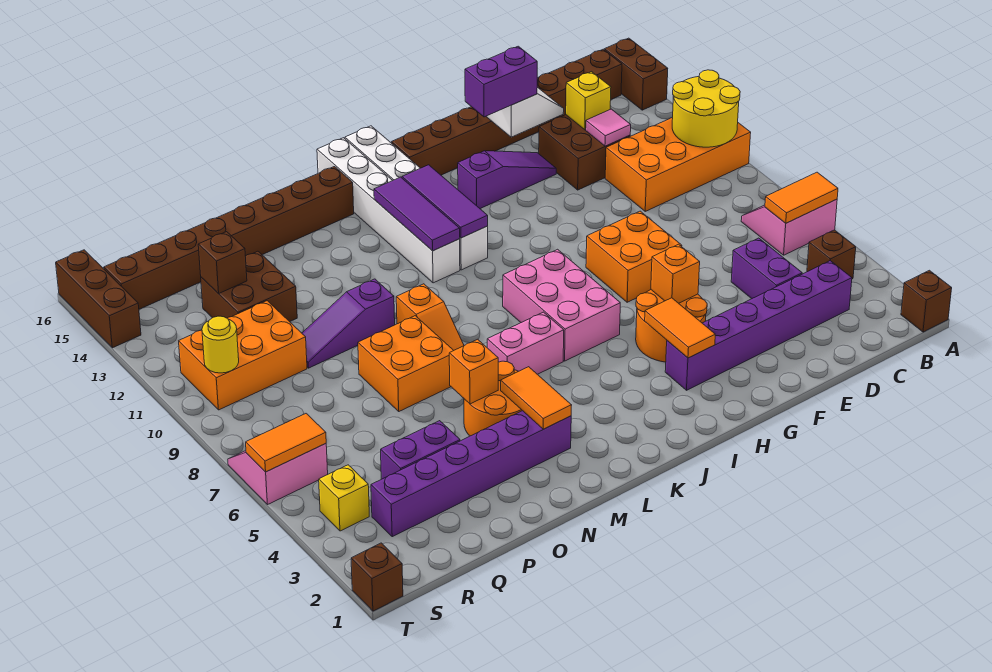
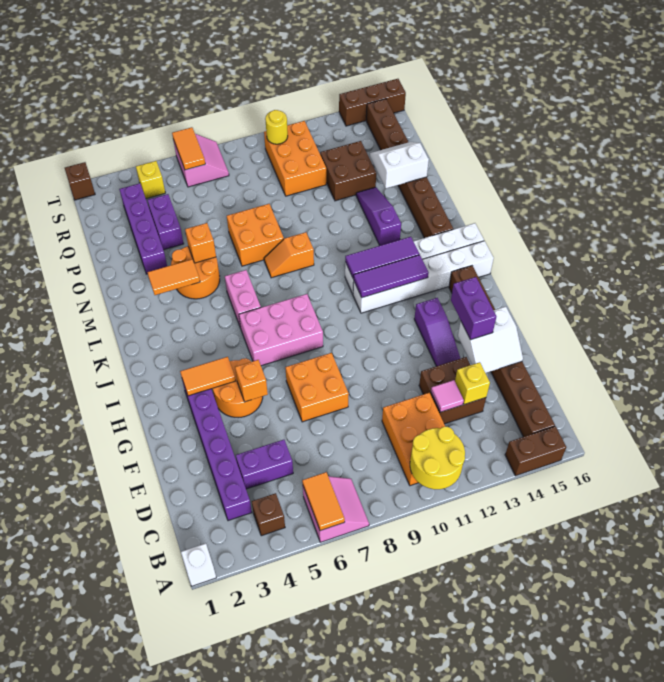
brown brick A1 level 1 -> white brick A1 level 1
orange brick A10:D11 level 1 -> orange brick B10:D11 level 1
purple brick M3:R3 level 1 -> purple brick O3:R3 level 1
purple slope N10:P10 level 1 top N -> purple slope M13:O13 level 1 top M
none -> white slope O14:P15 level 2 top O
brown brick Q13 level 2 -> none

